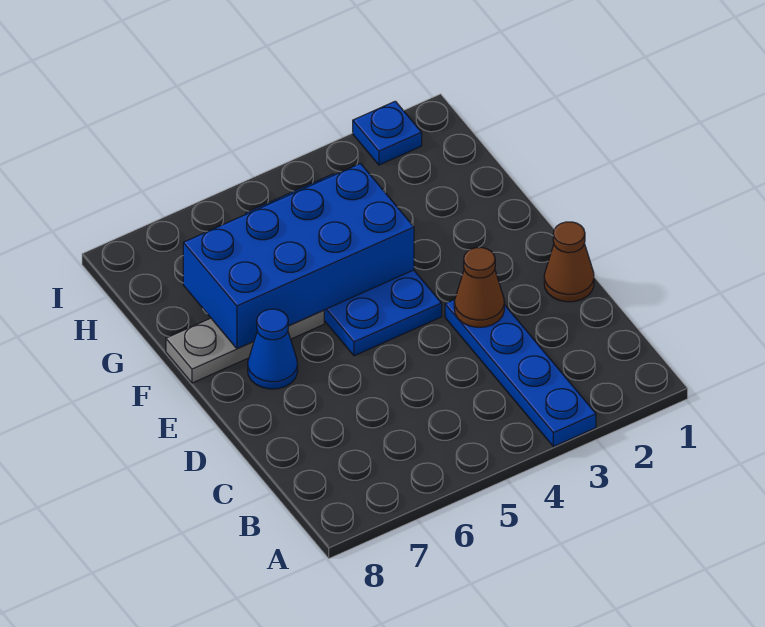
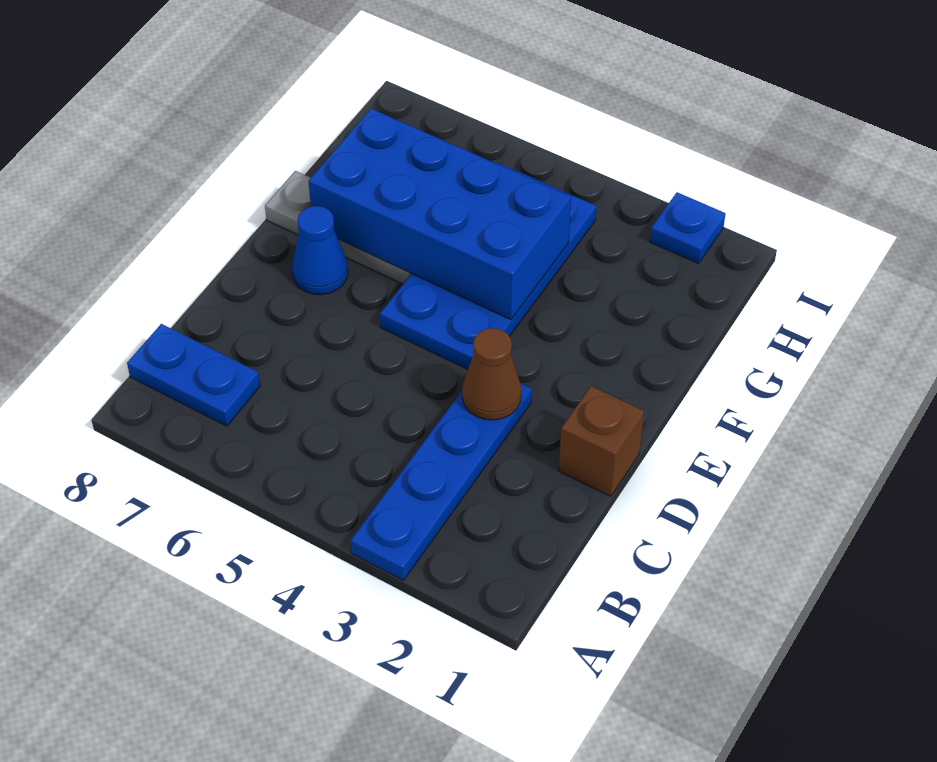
none -> blue plate B7:B8 level 1
brown cone D1 level 1 -> brown brick D1 level 1

